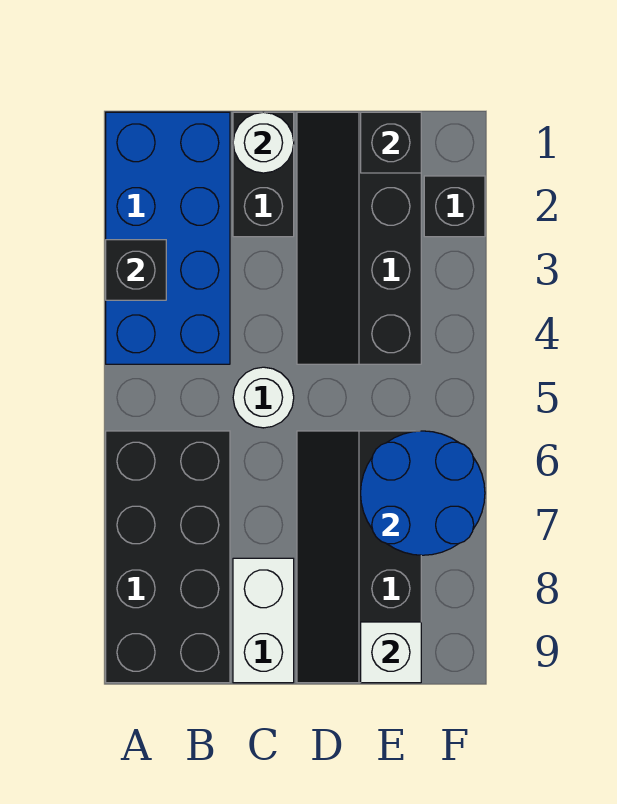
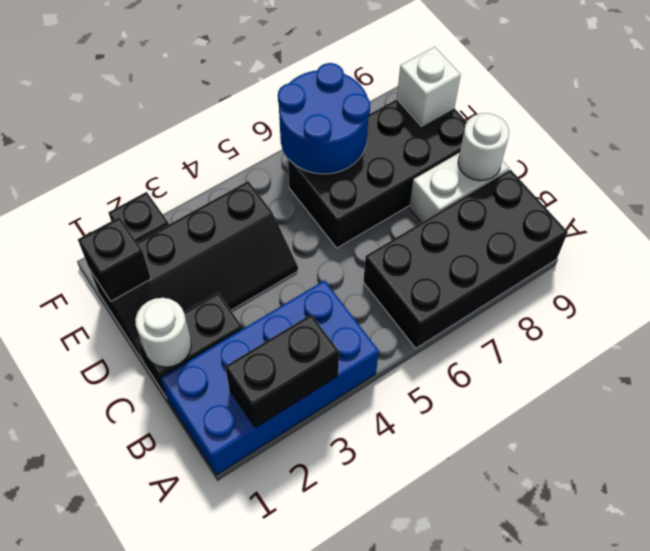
black brick A3 level 2 -> black brick A2:A3 level 2
white round brick C5 level 1 -> white round brick C9 level 2
black slope D6:E9 level 1 top E -> black brick D6:E9 level 1

